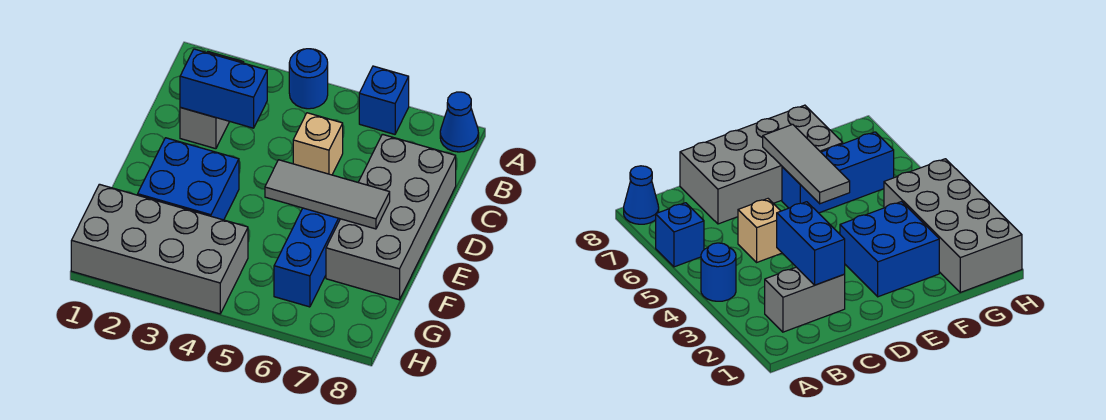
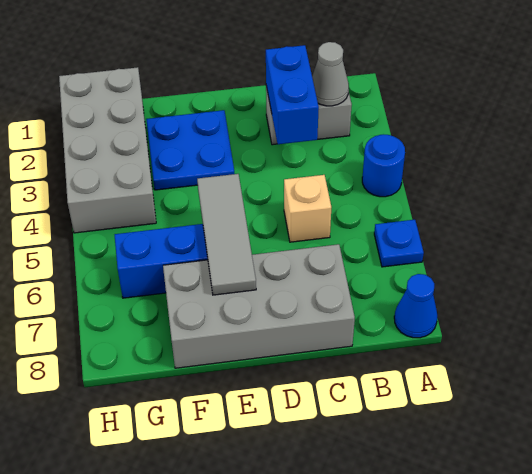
blue brick A6 level 1 -> blue plate A6 level 1
none -> grey cone B2 level 2
blue brick E2:F3 level 1 -> blue plate E2:F3 level 1

